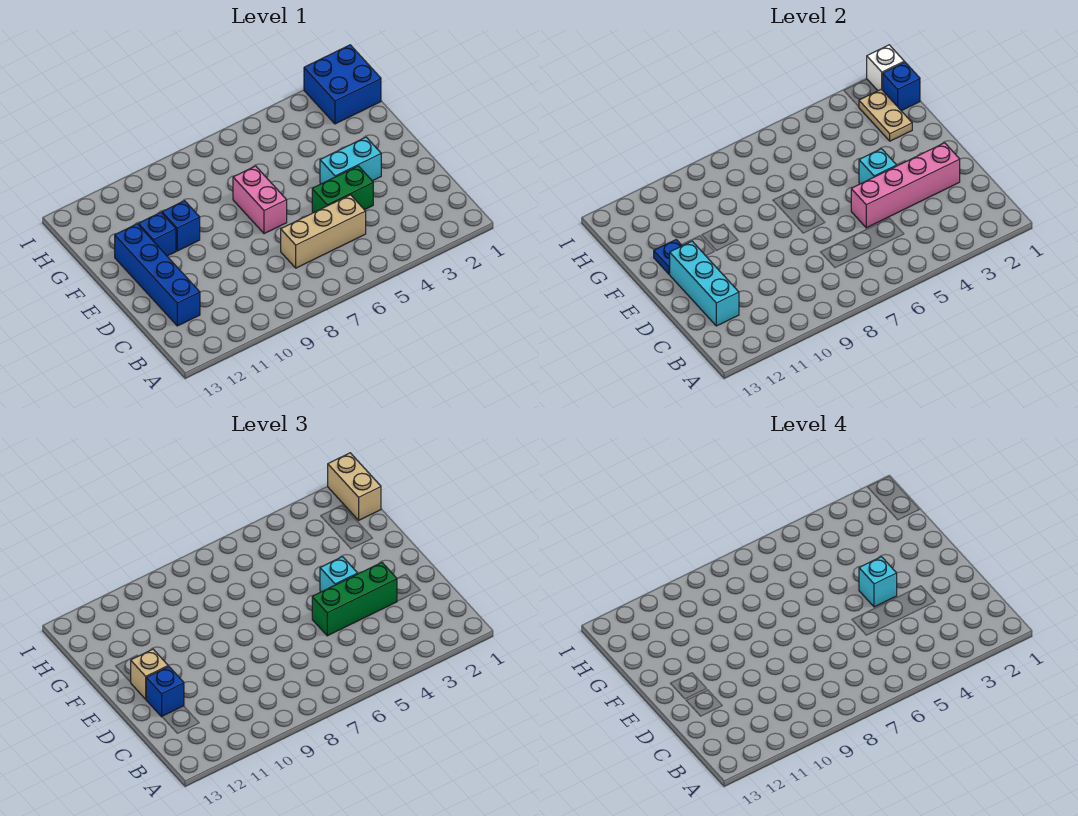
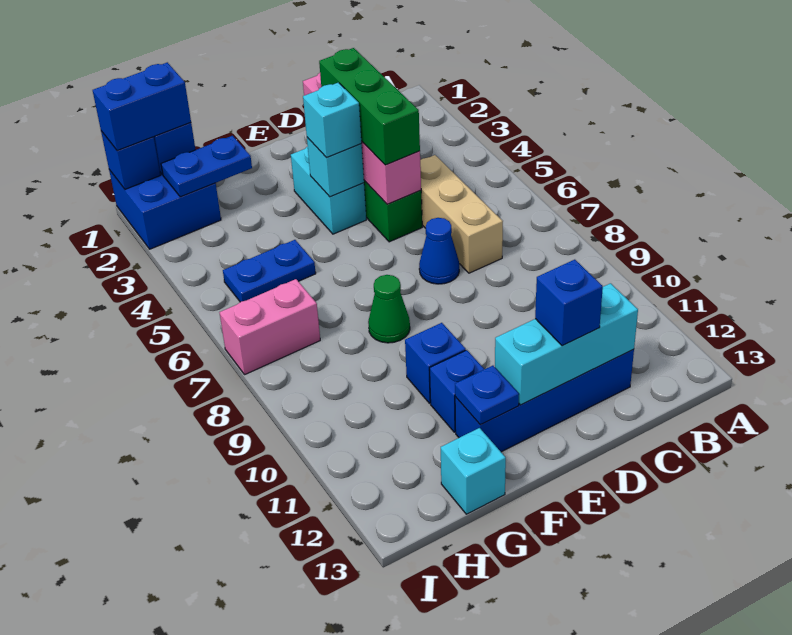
none -> blue cone D7 level 1
cyan brick E4 level 4 -> cyan brick G13 level 1
pink brick E7:F7 level 1 -> pink brick H7:I7 level 1
tan brick E12 level 3 -> none
none -> green cone F8 level 1
tan plate G2:H2 level 2 -> blue plate G2:H2 level 2
none -> blue plate G5:H5 level 1
tan brick H1:I1 level 3 -> blue brick H1:I1 level 3
white brick I1 level 2 -> blue brick I1 level 2

